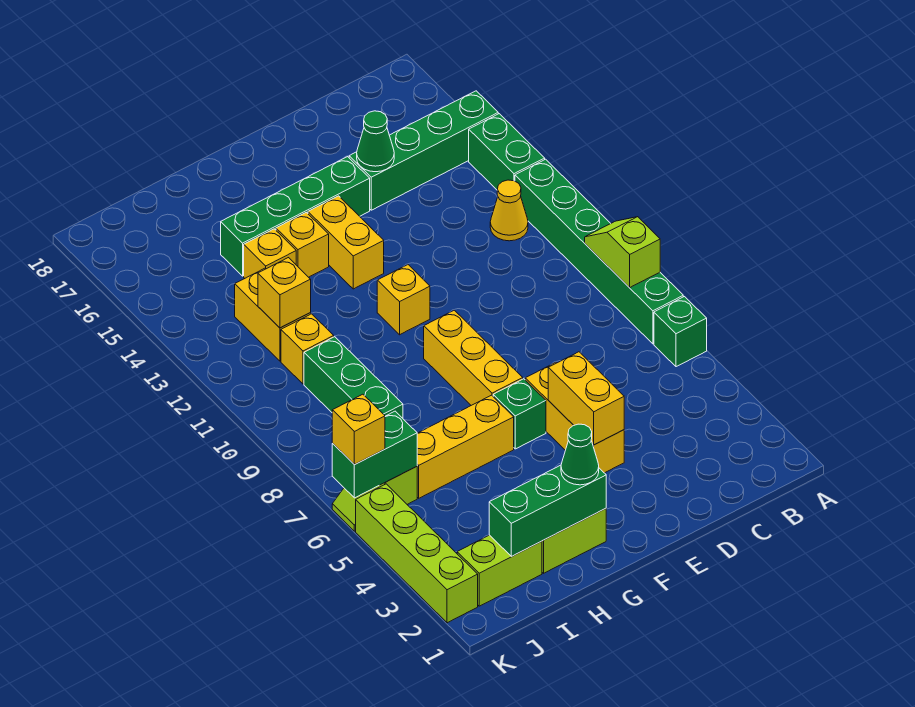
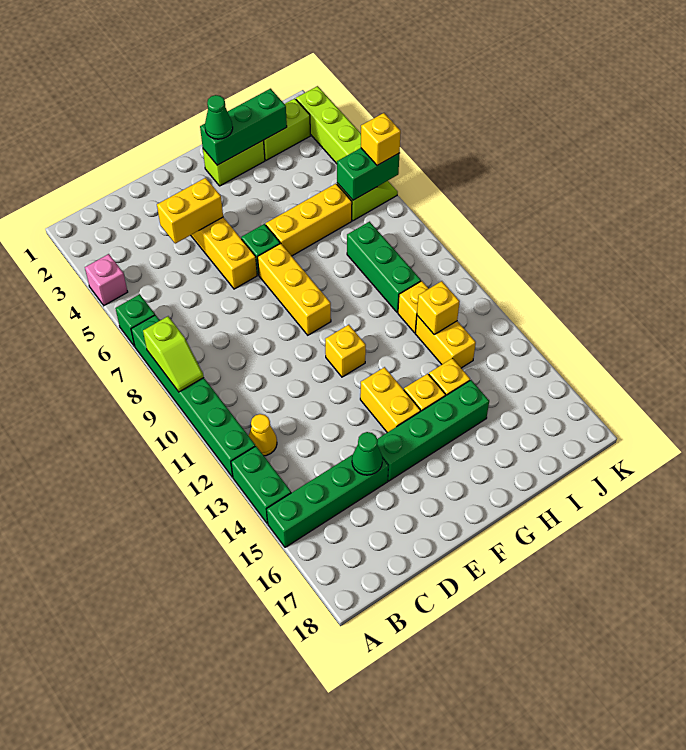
none -> pink brick A4 level 1
yellow brick E4:E5 level 2 -> yellow brick D4:E4 level 2

